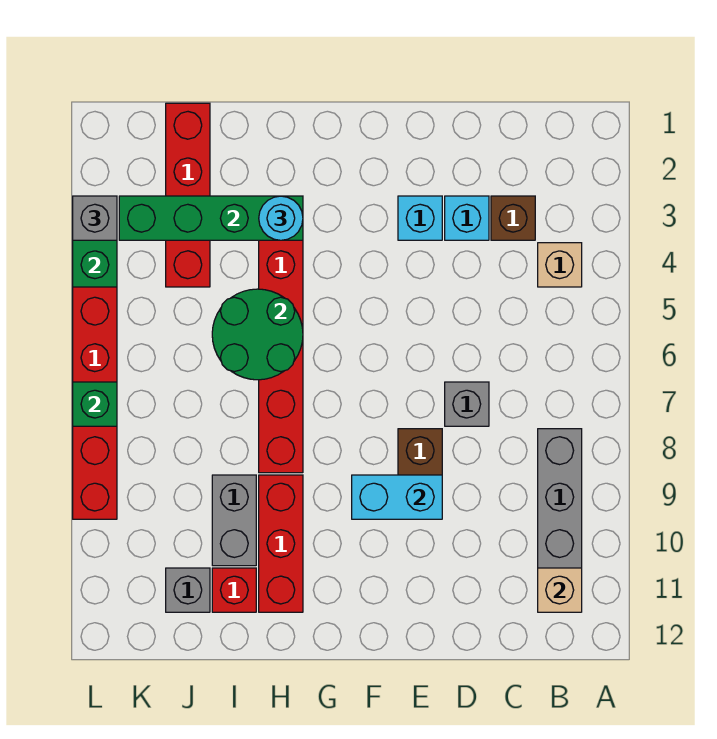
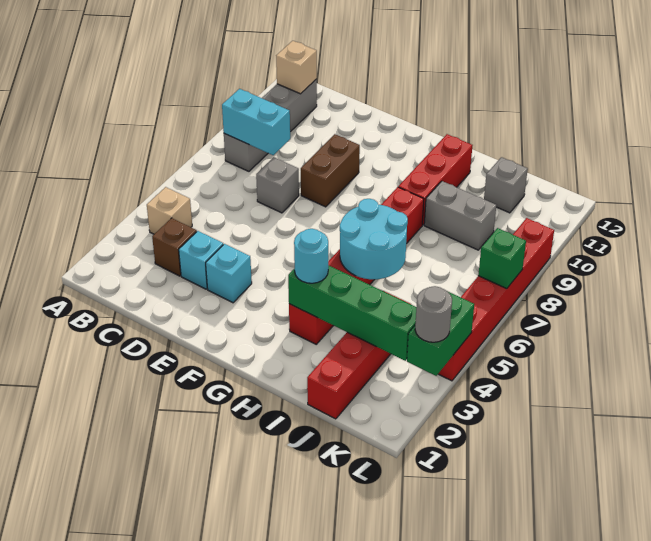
cyan brick E9:F9 level 2 -> cyan brick B8:C8 level 2
green round brick H5:I6 level 2 -> cyan round brick H5:I6 level 2
grey brick I9:I10 level 1 -> grey brick I9:J9 level 1
red brick I11 level 1 -> none
grey brick L3 level 3 -> grey round brick L3 level 3

